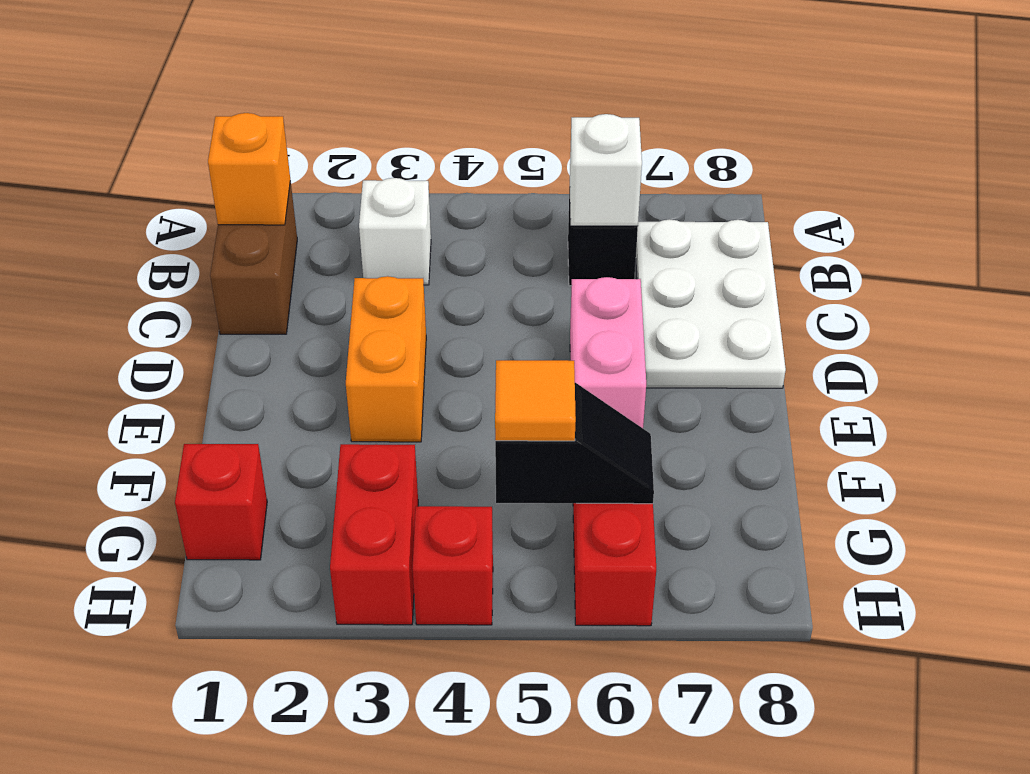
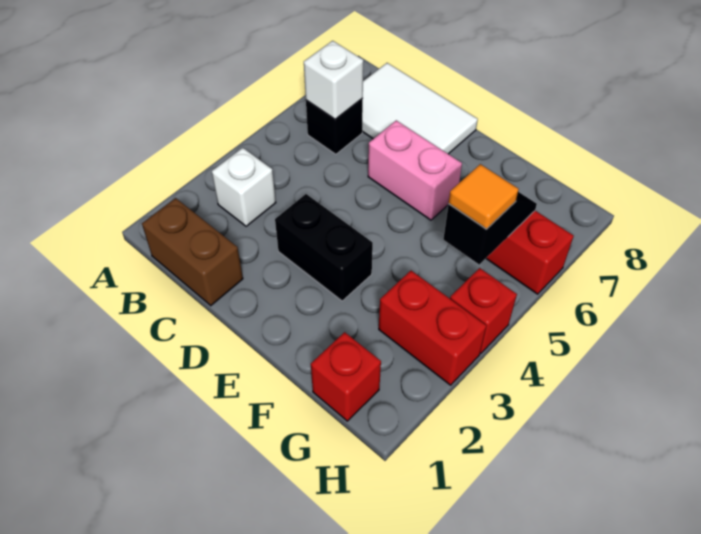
orange brick B1 level 2 -> none
white plate B7:D8 level 1 -> white tile B7:D8 level 1
orange brick D3:E3 level 1 -> black brick D3:E3 level 1

